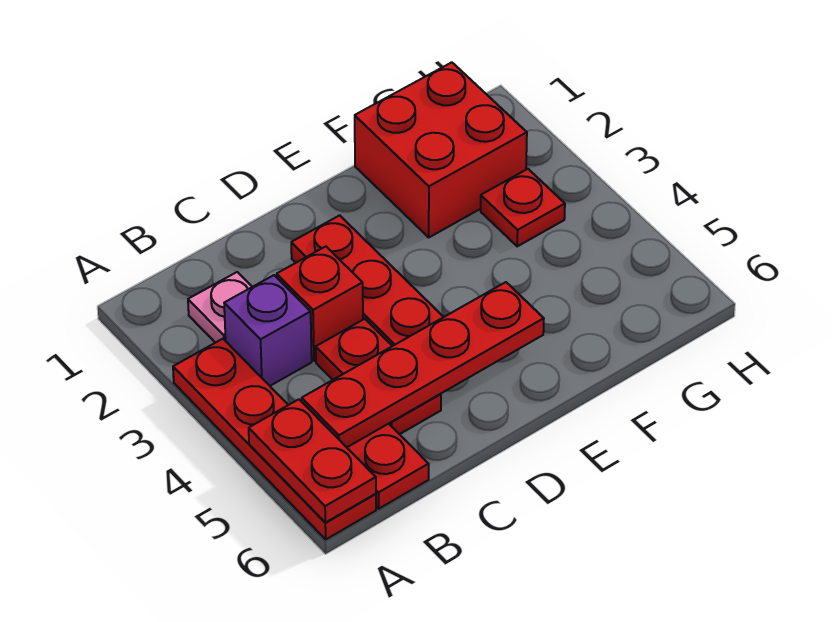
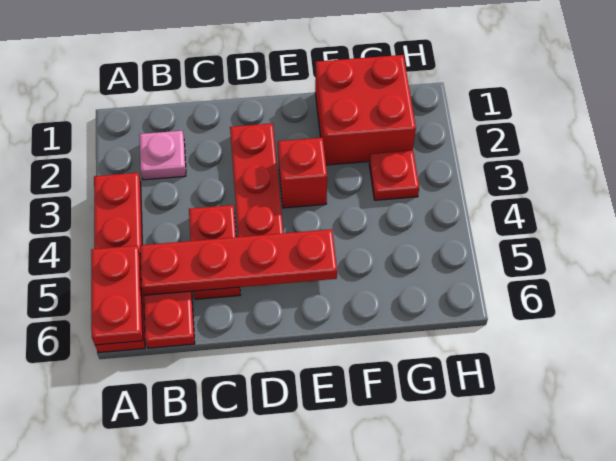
purple brick B3 level 1 -> none
red brick C3 level 1 -> red brick E3 level 1

